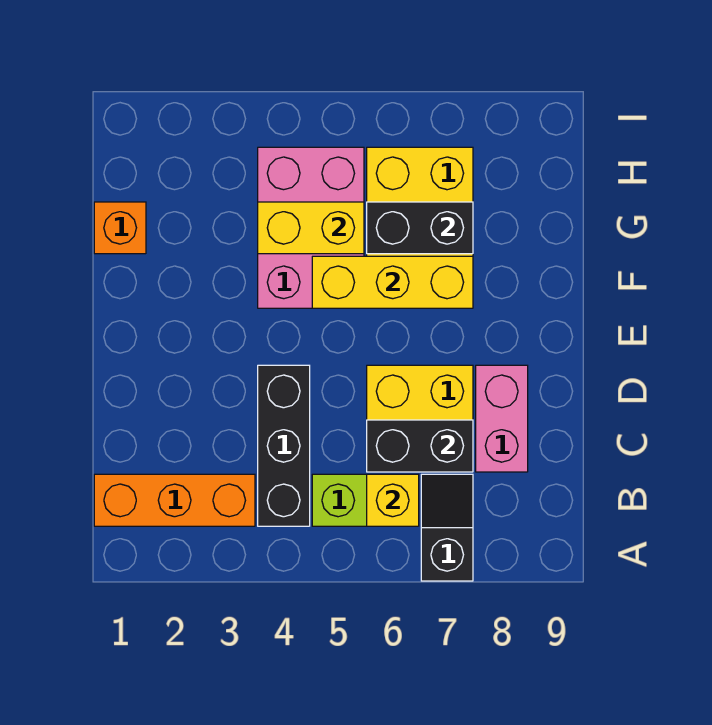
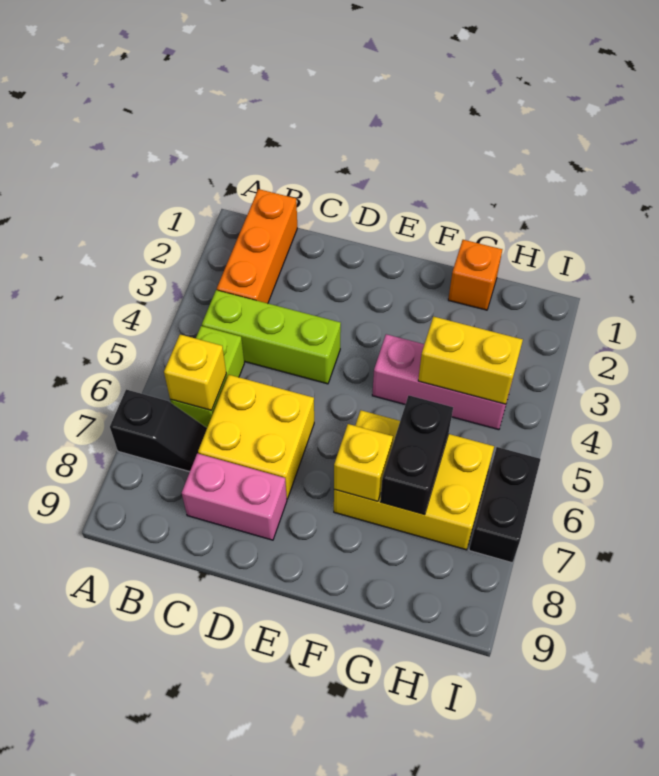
black brick B4:D4 level 1 -> lime brick B4:D4 level 1
black brick C6:C7 level 2 -> black brick I6:I7 level 1
pink brick F4:H5 level 1 -> pink brick F4:H4 level 1
yellow brick F5:F7 level 2 -> yellow brick F7 level 2
yellow brick G4:G5 level 2 -> yellow brick G4:H4 level 2

